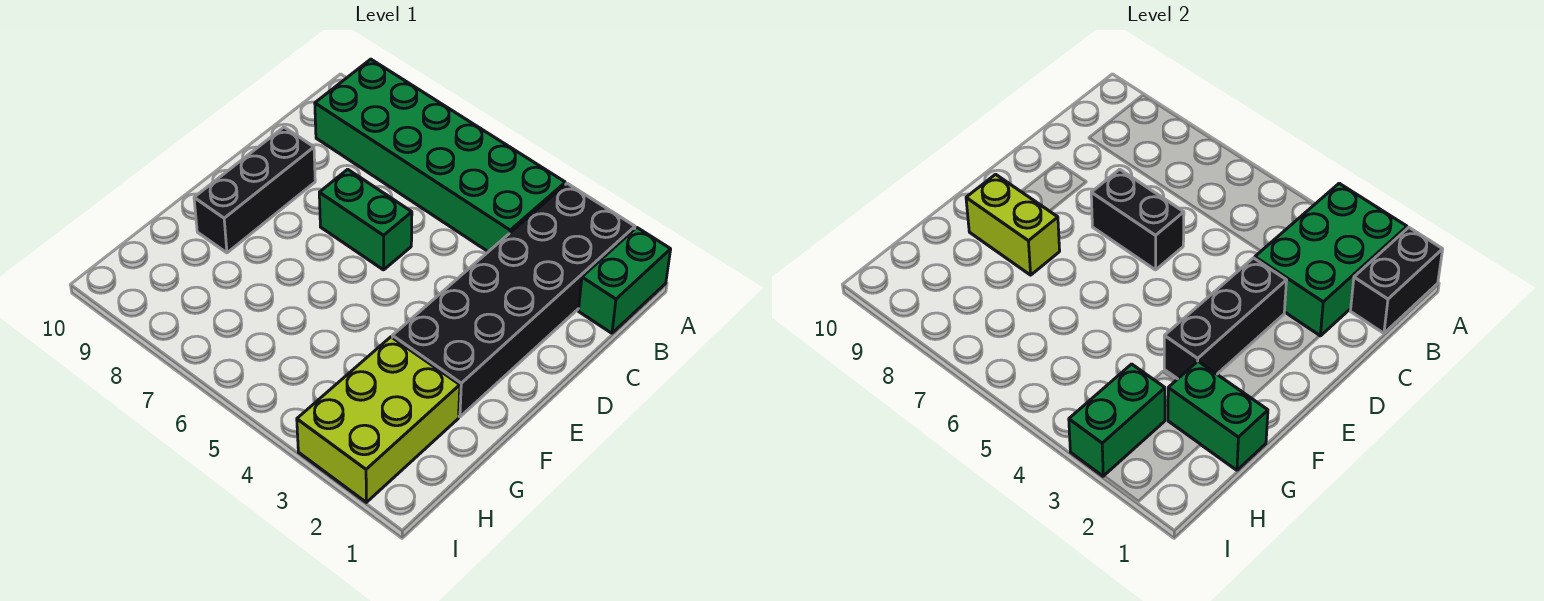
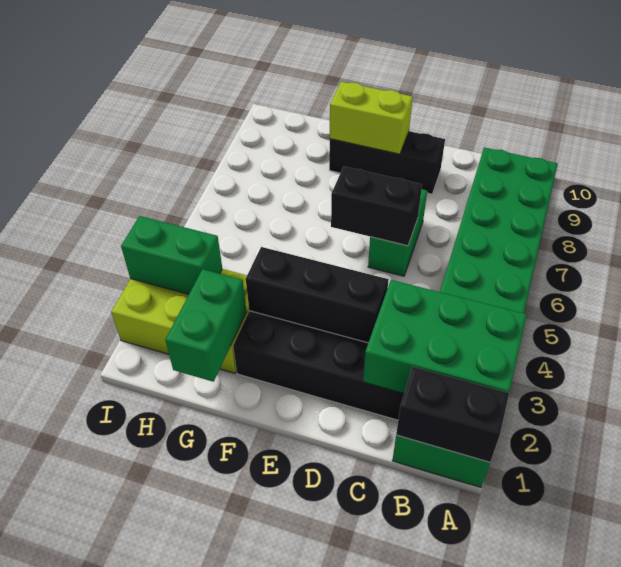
black brick D6:D7 level 2 -> black brick D6:E6 level 2
lime brick F8:F9 level 2 -> lime brick E9:F9 level 2

